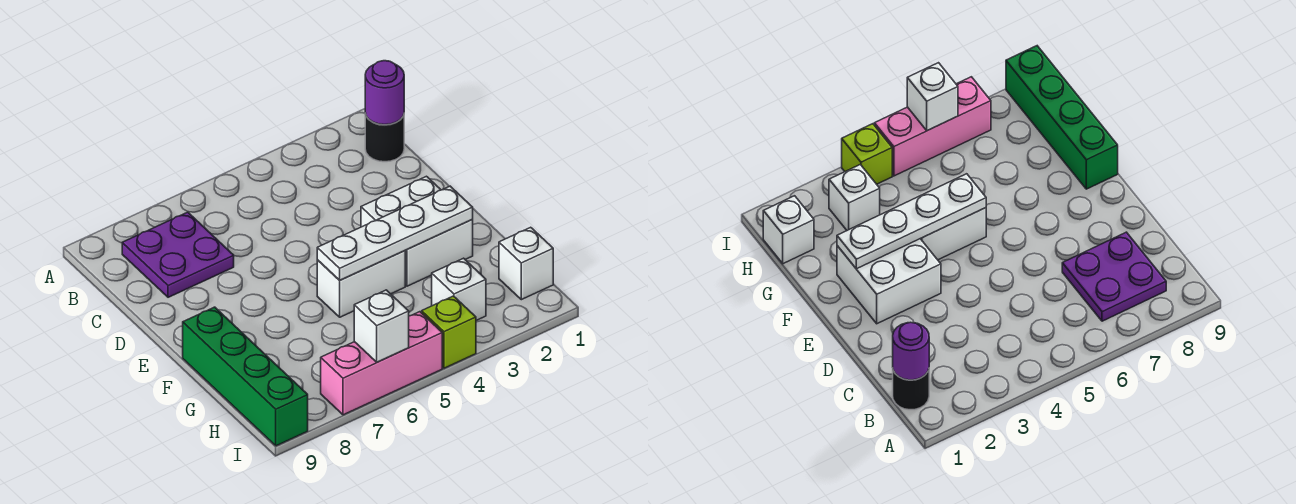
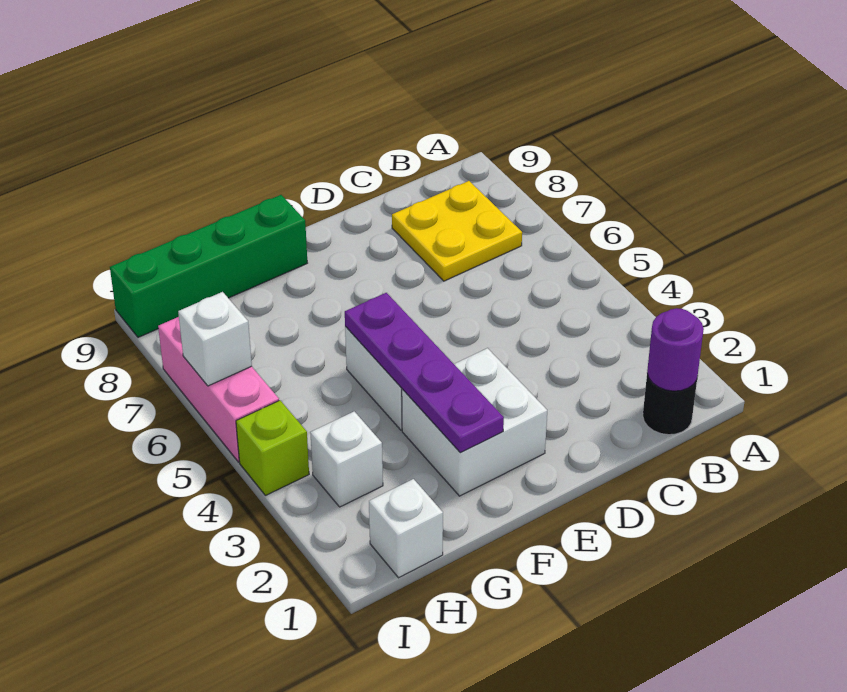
purple plate B7:C8 level 1 -> yellow plate B7:C8 level 1
white plate F2:F5 level 2 -> purple plate F2:F5 level 2

